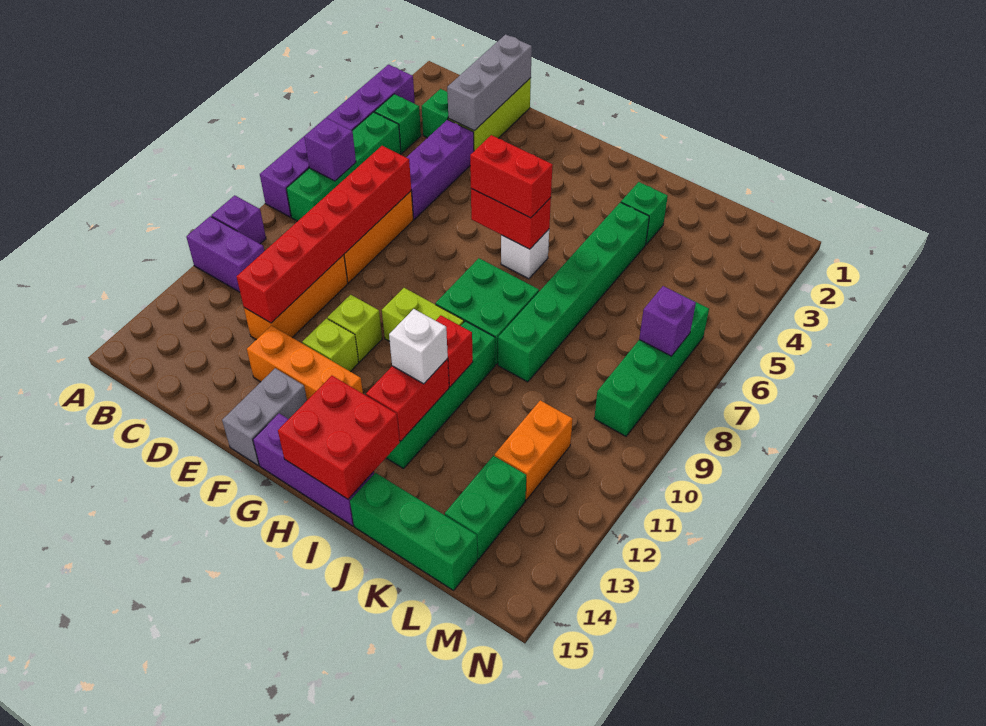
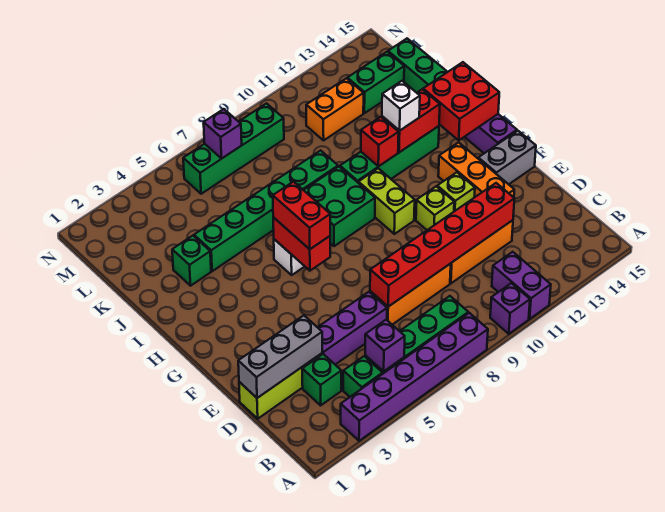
purple brick B7 level 2 -> purple brick B5 level 2

